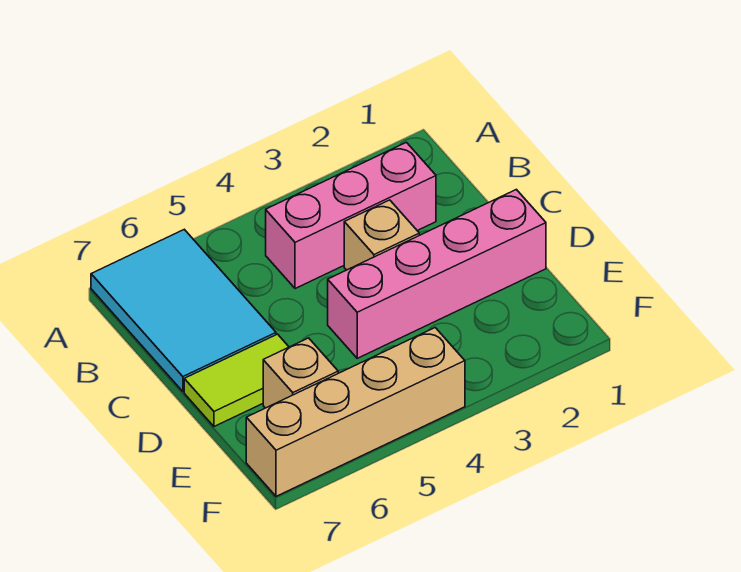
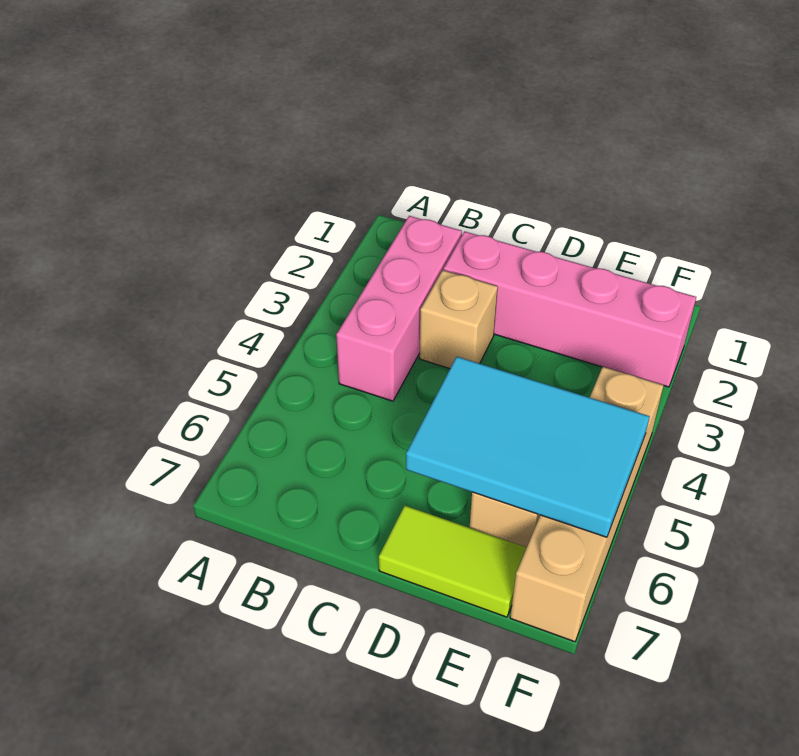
cyan tile A6:C7 level 1 -> cyan tile D5:F6 level 2
pink brick D1:D4 level 1 -> pink brick C2:F2 level 1
lime tile D6:D7 level 1 -> lime tile D7:E7 level 1

